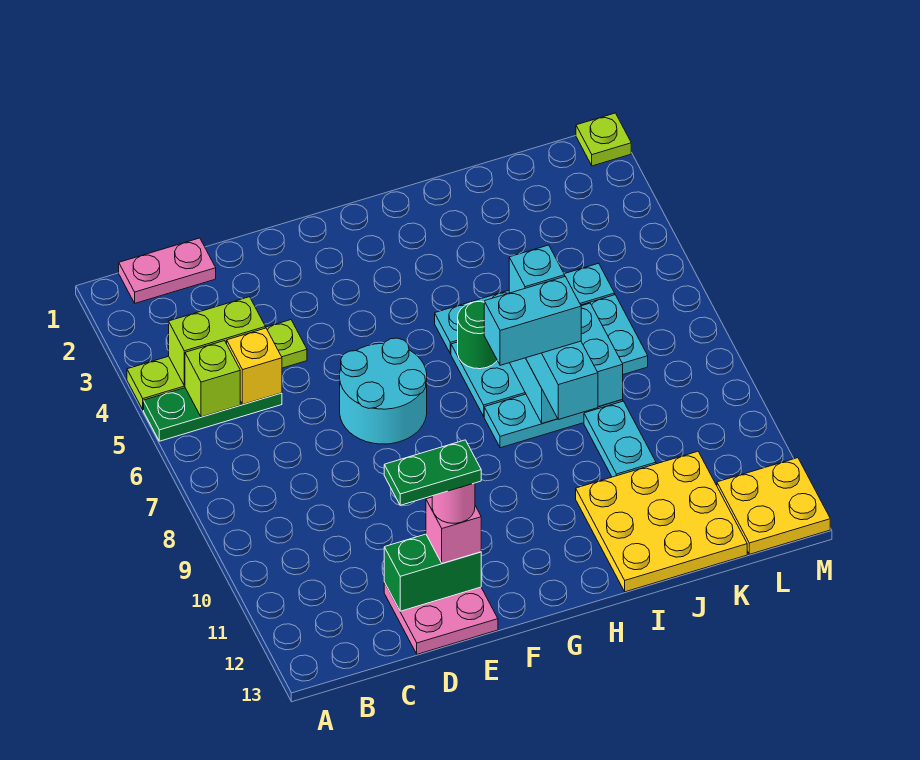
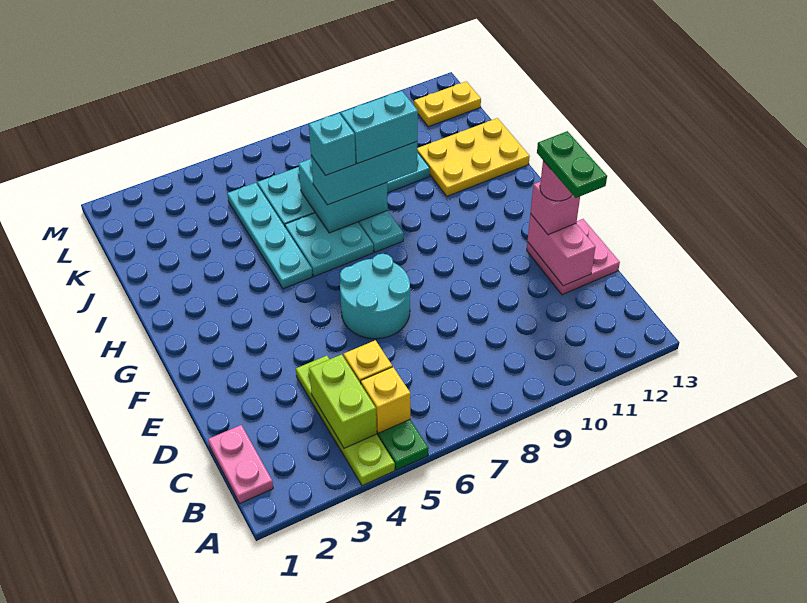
lime brick B5 level 2 -> yellow brick B5 level 2
green brick D12:E12 level 2 -> pink brick D12:E12 level 2
green round brick H6 level 2 -> none
cyan brick H8:I8 level 4 -> cyan brick I8:I9 level 4
yellow plate I11:K13 level 1 -> yellow plate I11:J13 level 1
yellow plate L12:M13 level 1 -> yellow plate L12:L13 level 1
lime plate M1 level 1 -> none

